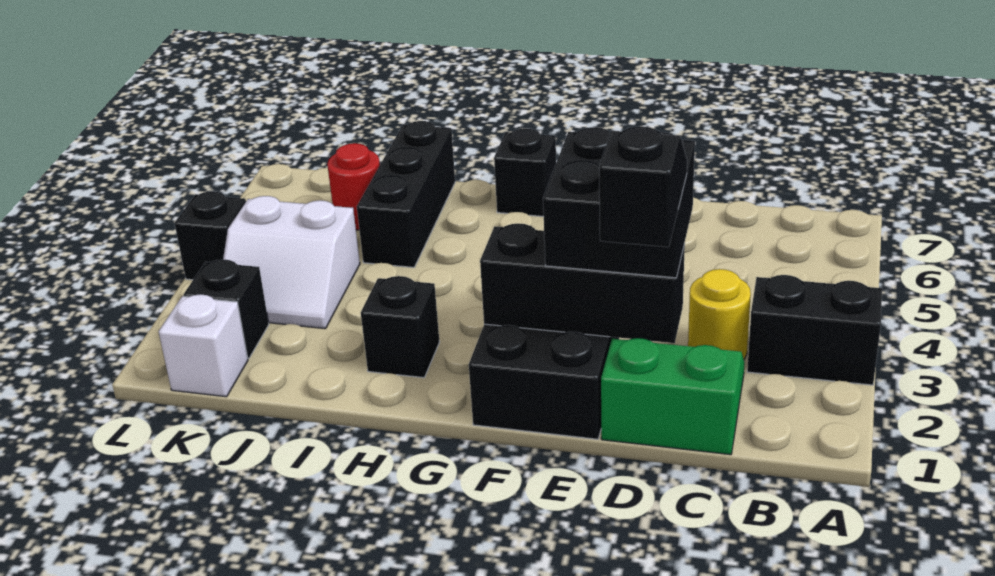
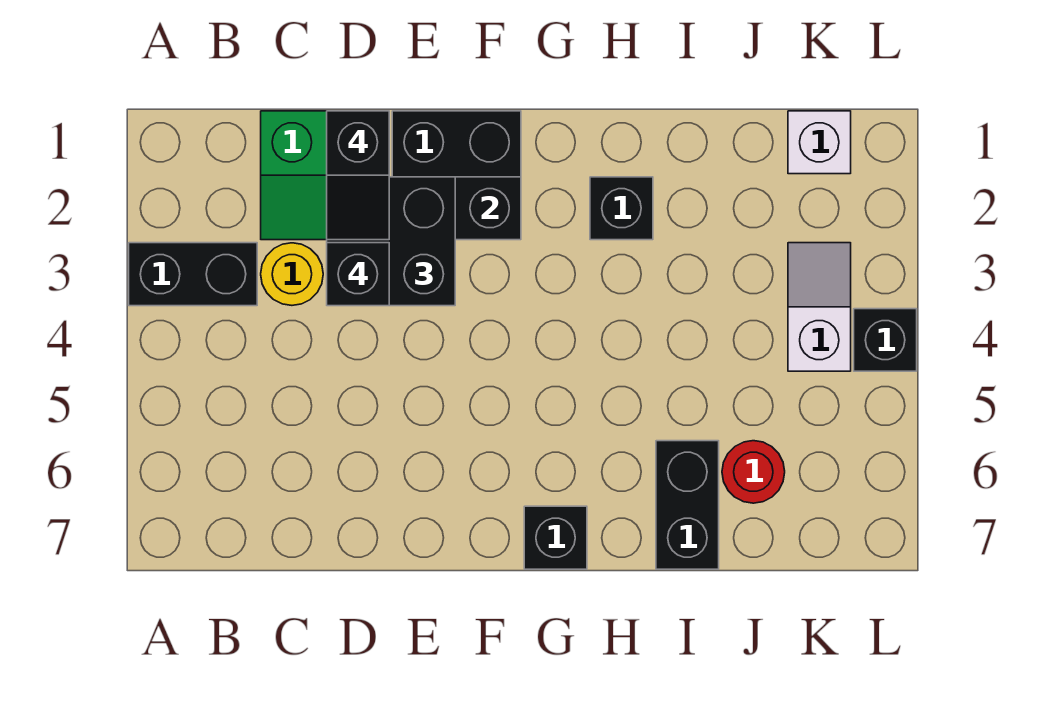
black brick I5:I7 level 1 -> black brick I6:I7 level 1
white slope J3:K4 level 1 top 4 -> white slope K3:K4 level 1 top 4
black brick K2 level 1 -> black brick D3 level 4

